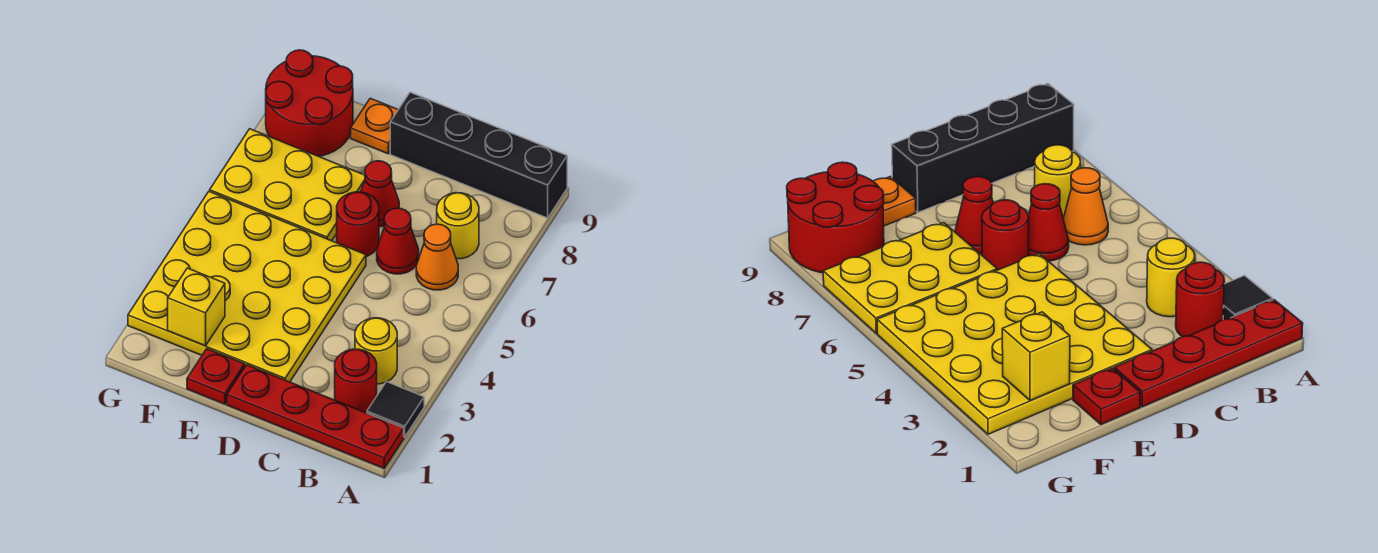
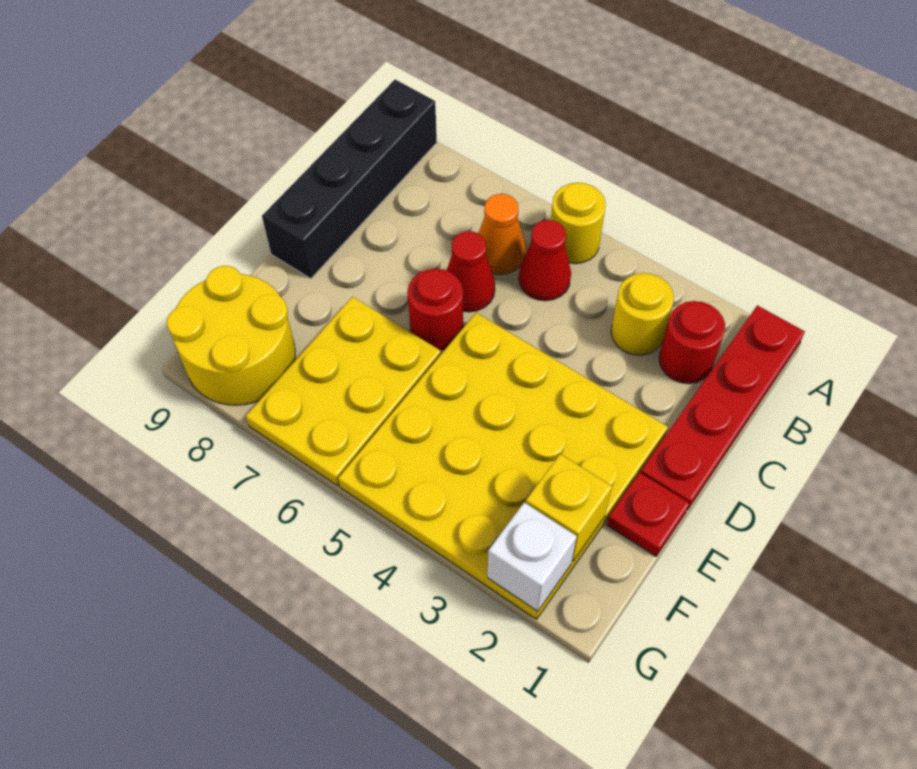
black tile A2 level 1 -> none
yellow round brick B7 level 1 -> yellow round brick A5 level 1
red cone D7 level 1 -> red cone B5 level 1
orange plate E9 level 1 -> none
red round brick F8:G9 level 1 -> yellow round brick F8:G9 level 1
none -> white brick G2 level 2

